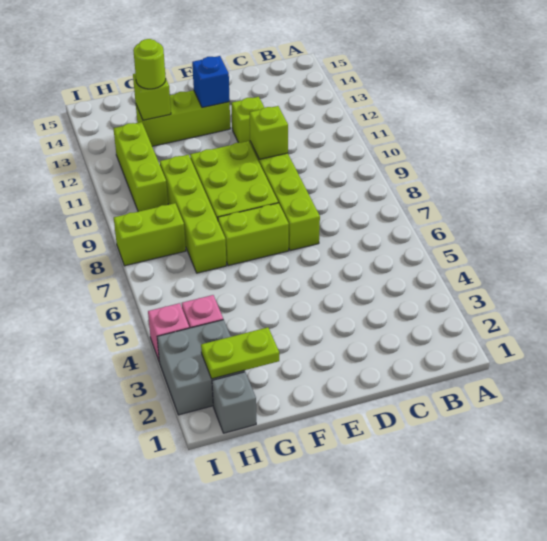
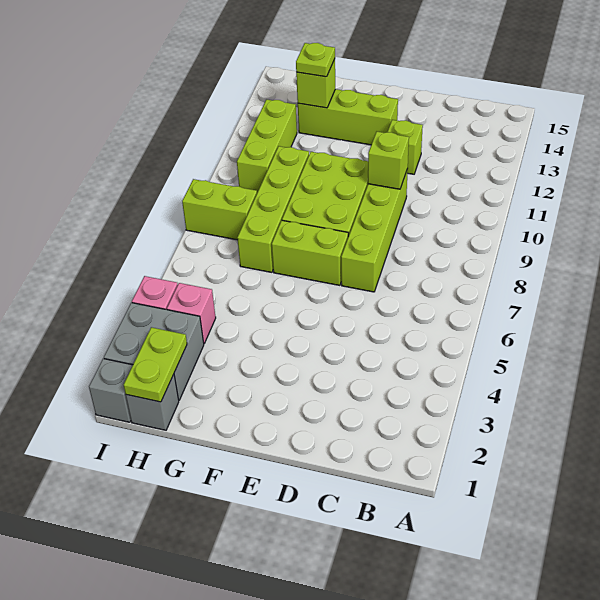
blue brick E13 level 2 -> none
lime plate G2:H2 level 2 -> lime plate H1:H2 level 2
lime round brick G13 level 3 -> lime plate G13 level 3
none -> grey brick I1 level 1

